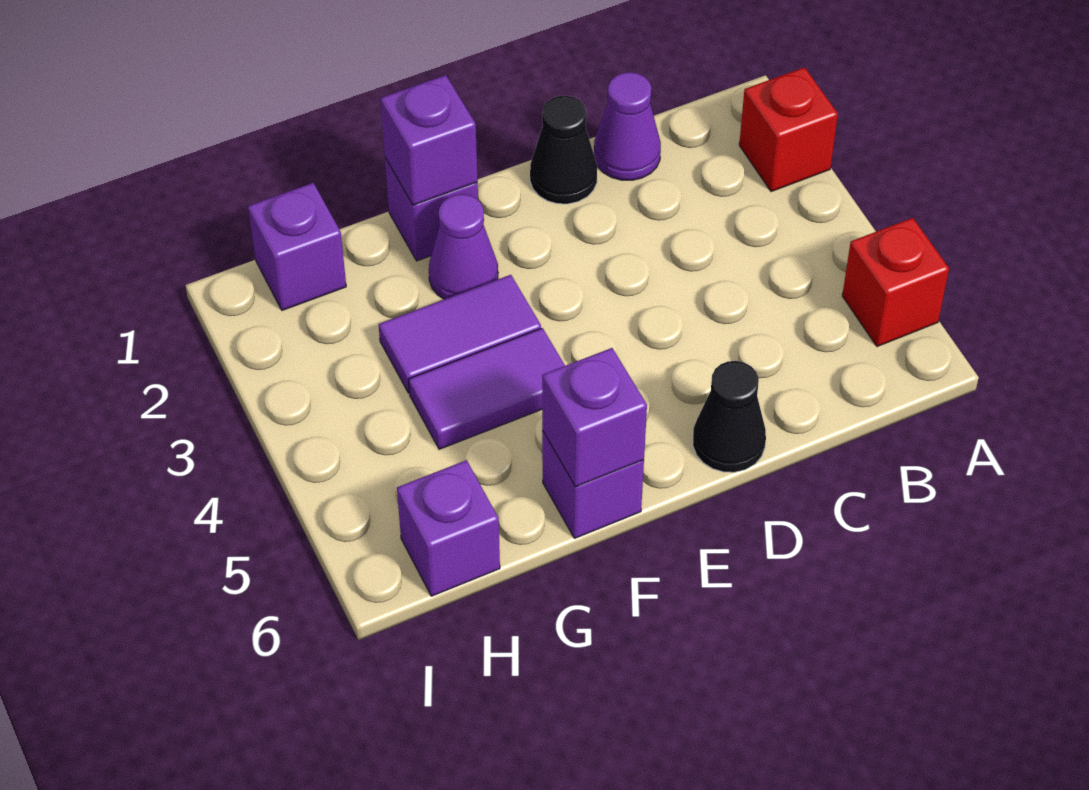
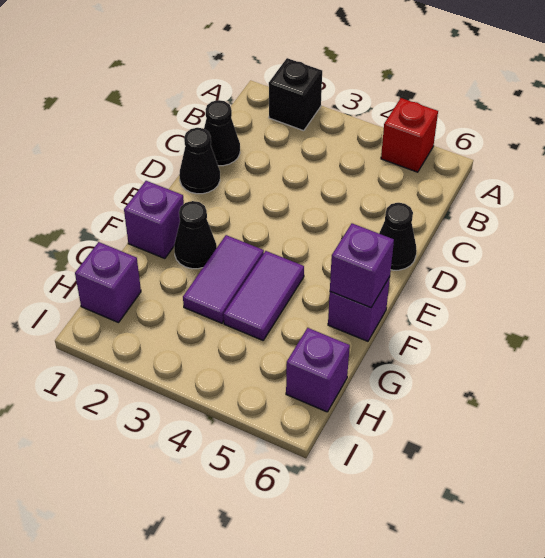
red brick A2 level 1 -> black brick A2 level 1
purple cone C1 level 1 -> black cone C1 level 1
purple brick F1 level 2 -> none
purple cone F2 level 1 -> black cone F2 level 1

